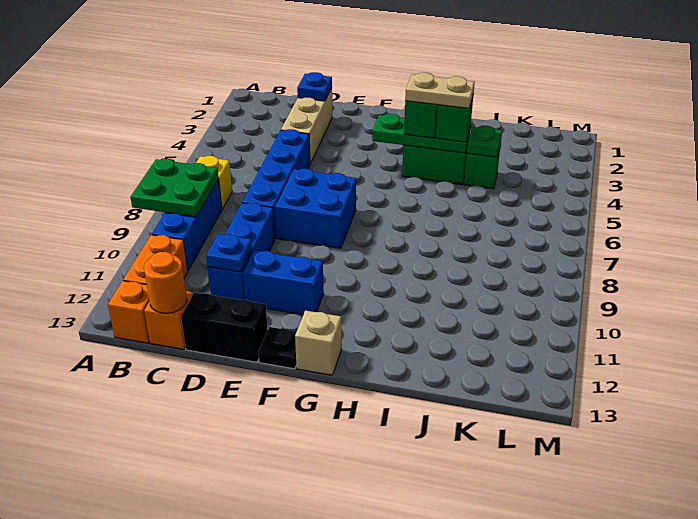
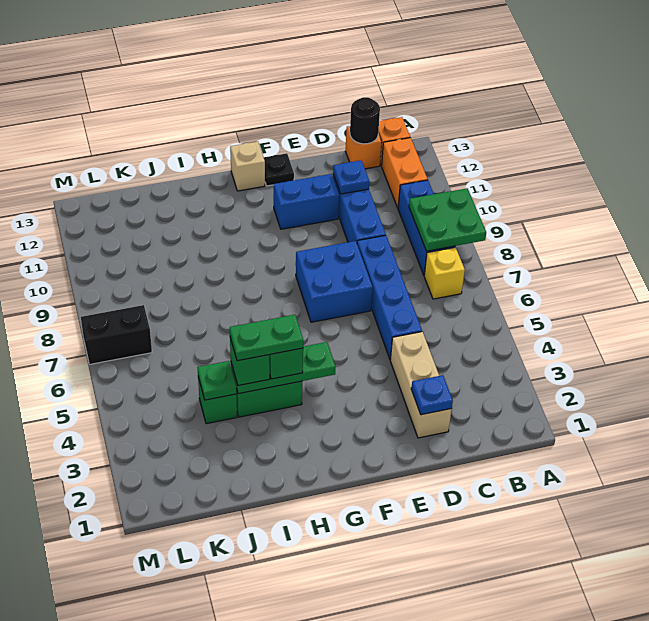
orange round brick C13 level 2 -> black round brick C13 level 2
black brick D13:E13 level 1 -> black brick L7:M7 level 1
tan plate H4:I4 level 4 -> green plate H4:I4 level 4

